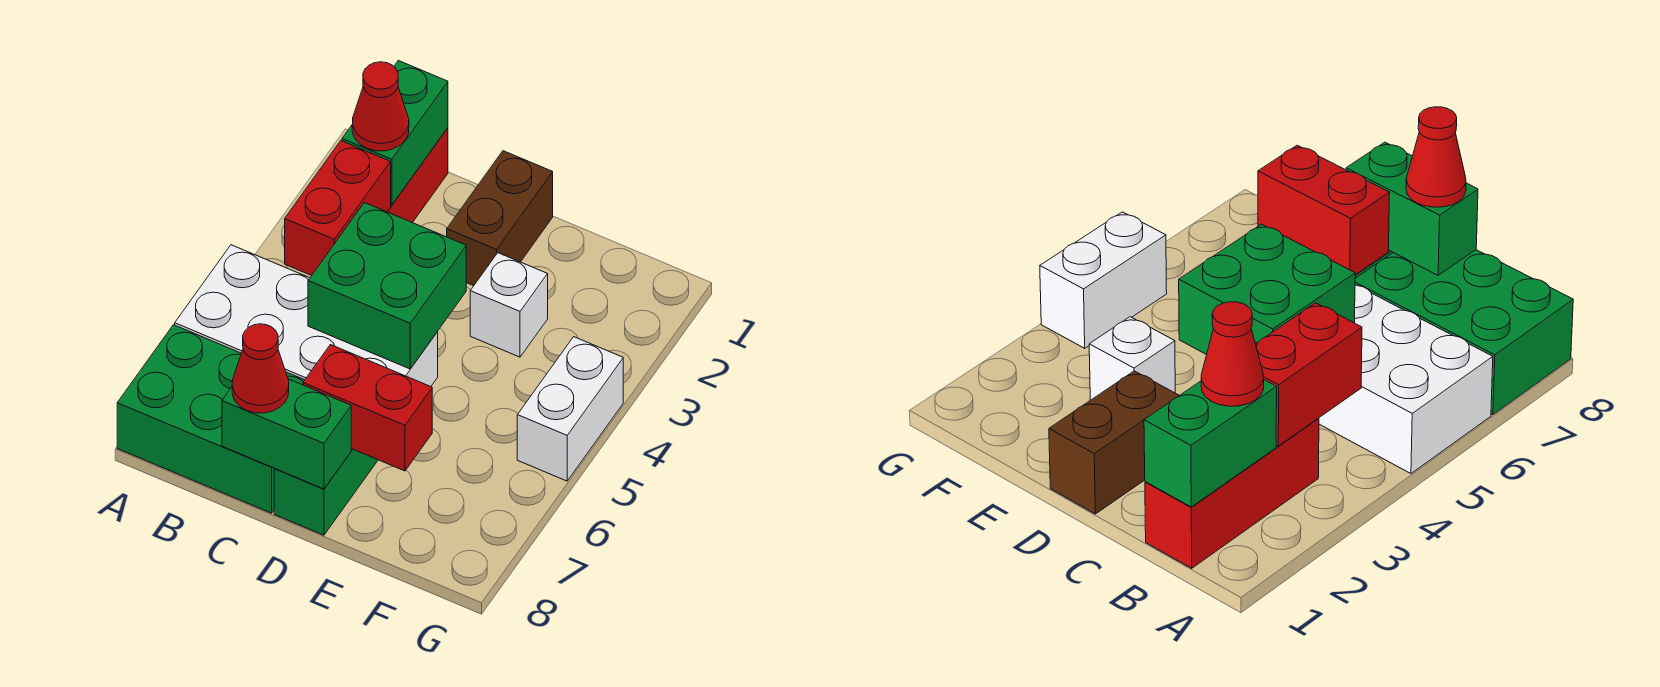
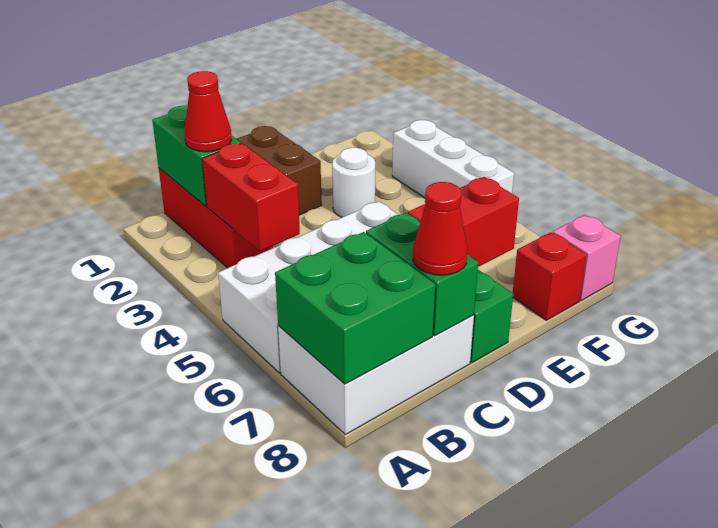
green brick A7:C8 level 1 -> white brick A7:C8 level 1
green brick C4:D5 level 2 -> green brick A7:B8 level 2
green brick C8:D8 level 2 -> green brick C7:C8 level 2
white brick E3 level 1 -> white round brick E3 level 1
none -> red brick F8 level 1
white brick G4:G5 level 1 -> white brick G3:G5 level 1
none -> pink brick G8 level 1

